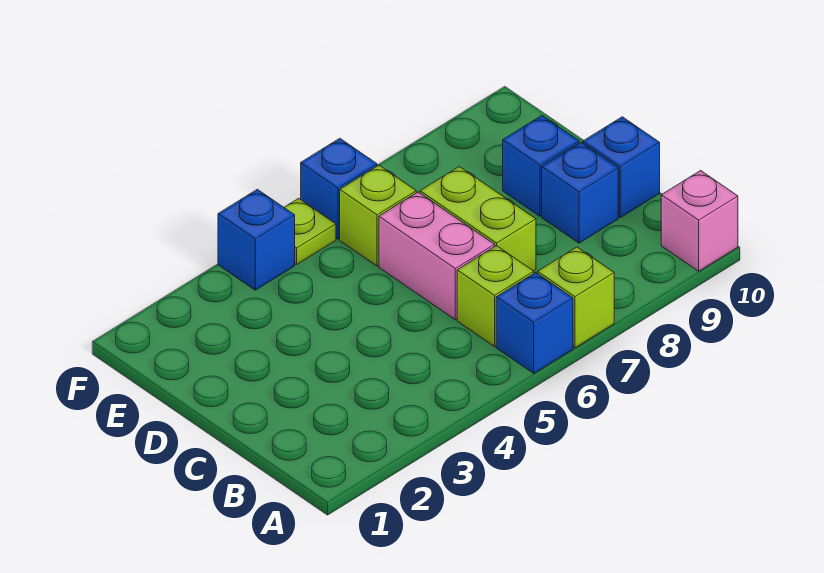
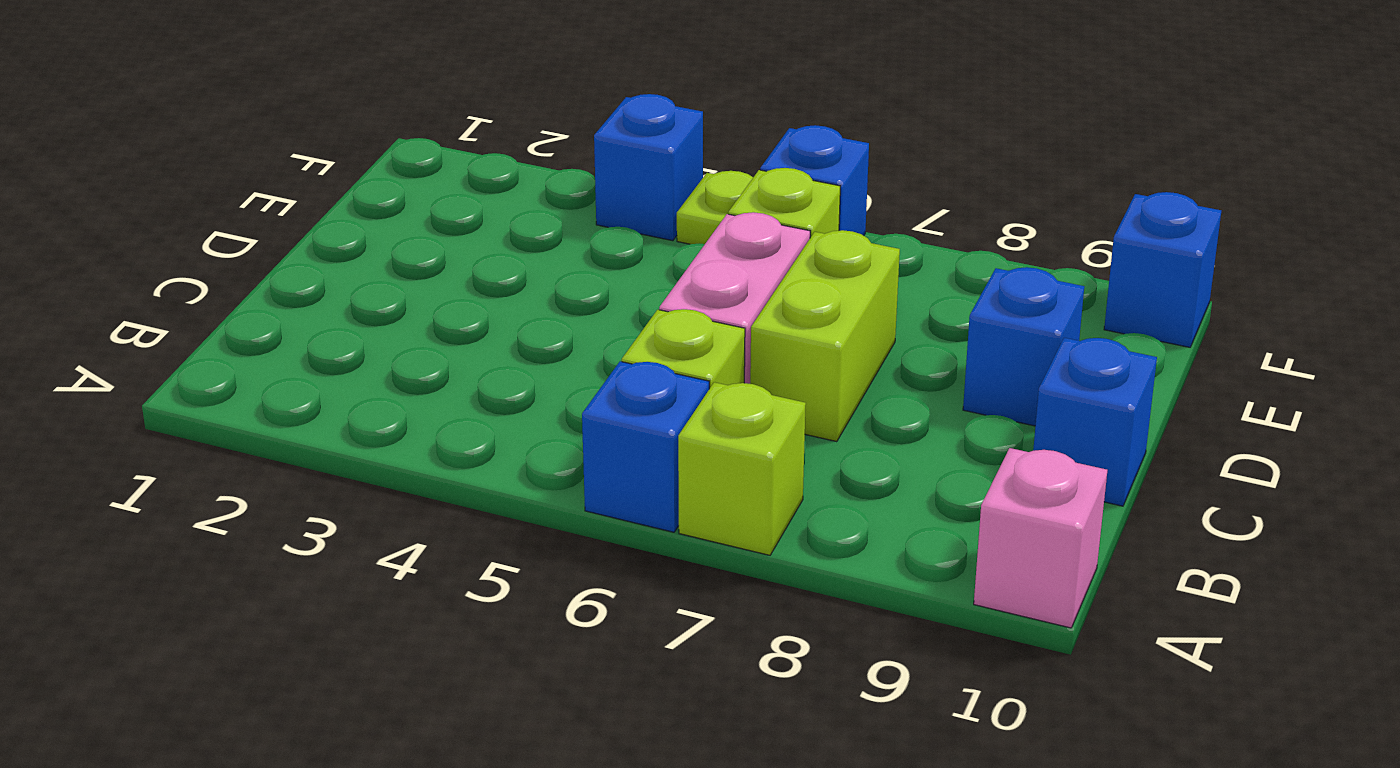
blue brick C9 level 1 -> blue brick F10 level 1

